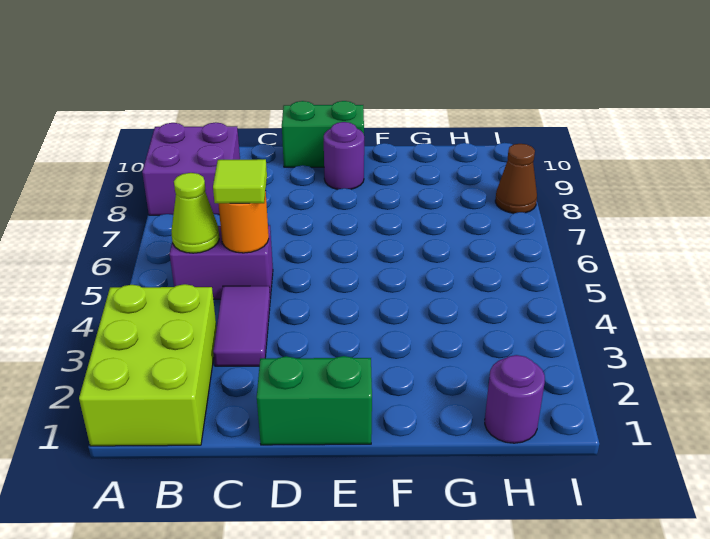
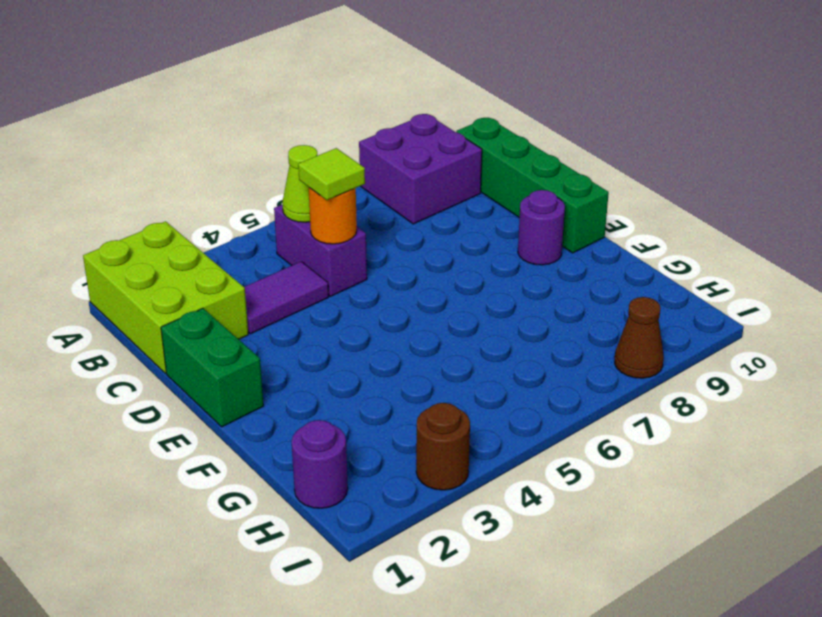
lime brick A1:B3 level 1 -> lime brick A1:C2 level 1
green brick D10:E10 level 1 -> green brick B10:E10 level 1
none -> brown round brick I3 level 1

